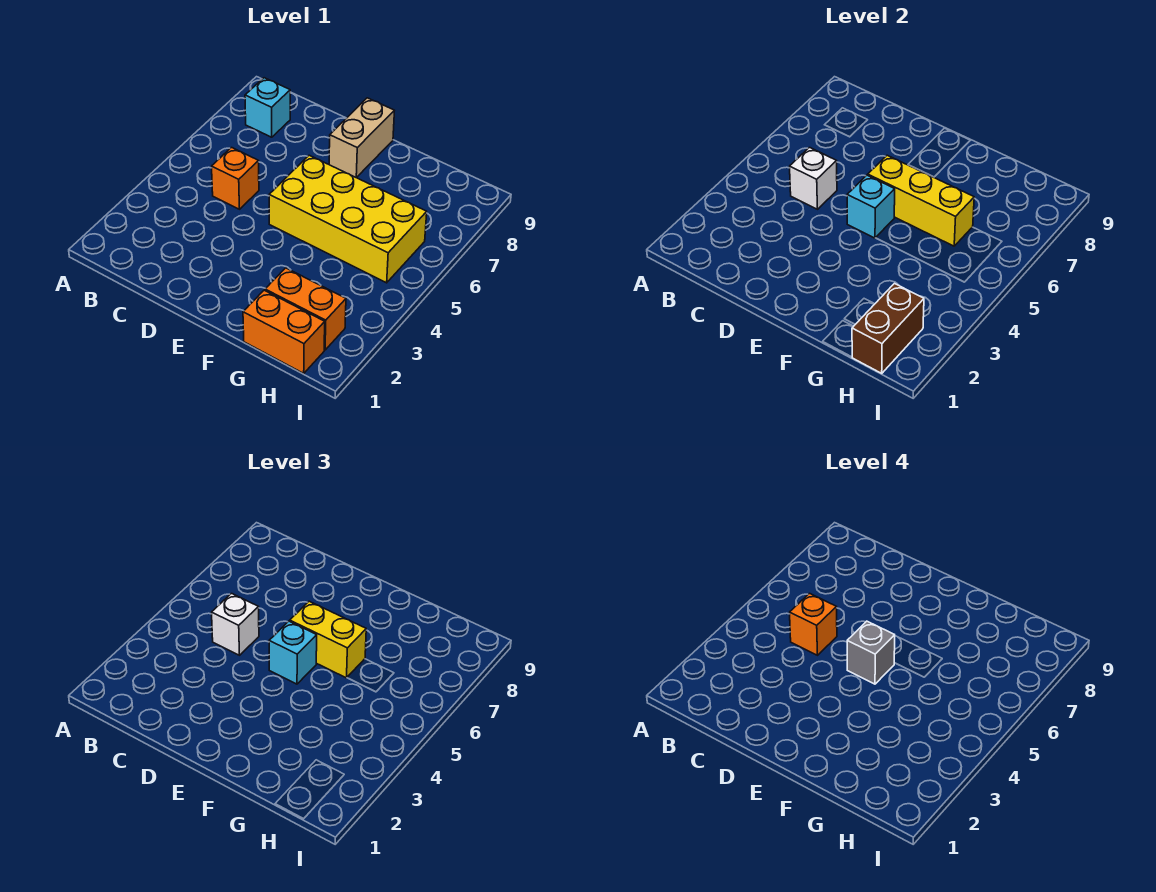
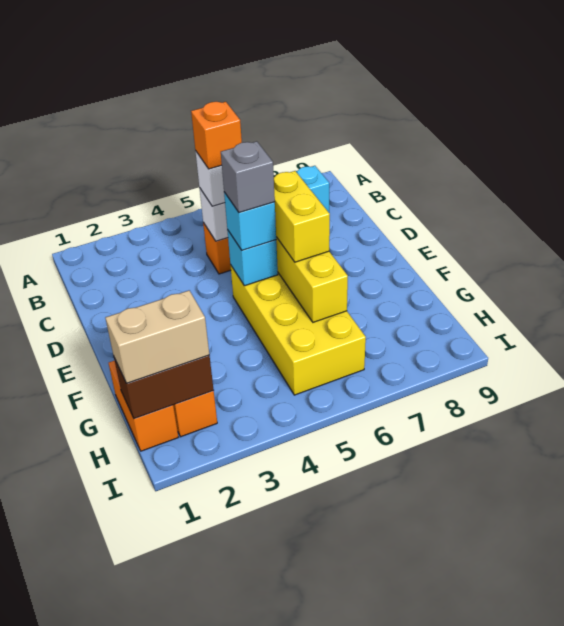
tan brick E8:E9 level 1 -> tan brick H1:H2 level 3

